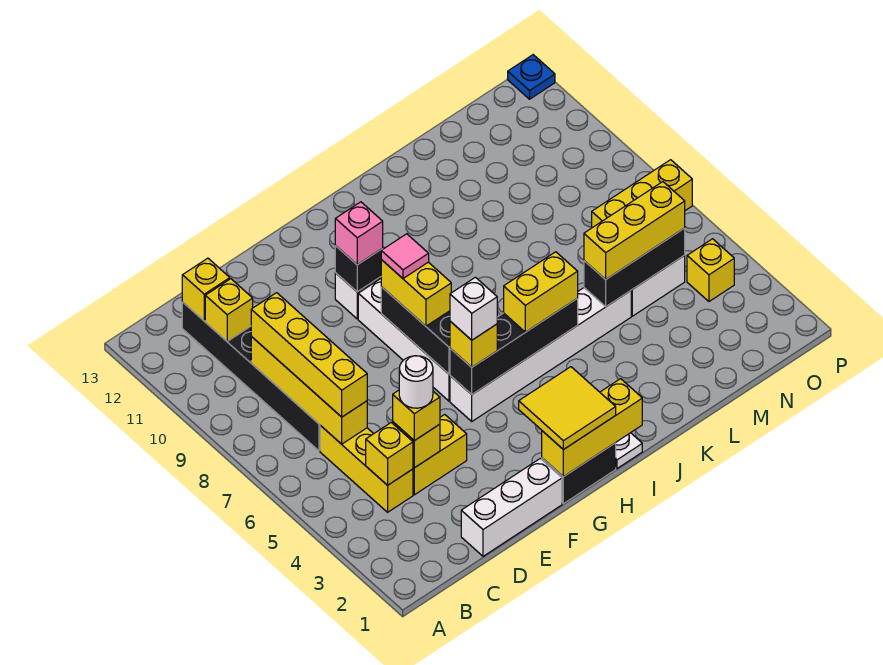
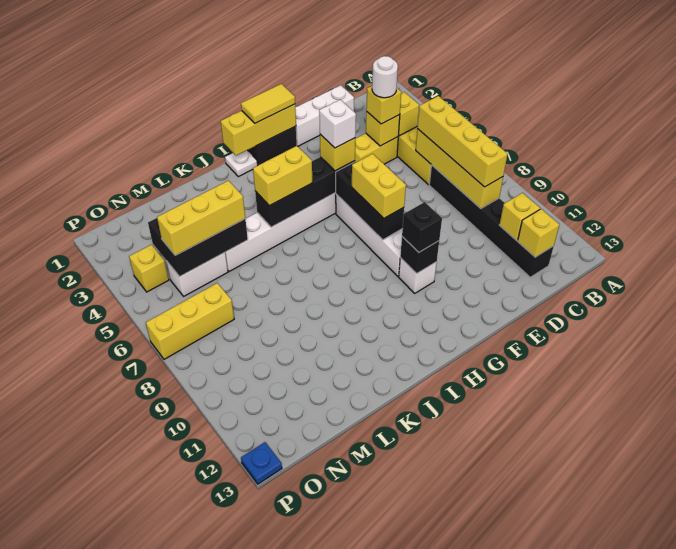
yellow tile G1:H2 level 3 -> yellow tile G1:H1 level 3
pink tile G8 level 4 -> none
pink brick G10 level 3 -> black brick G10 level 3
black brick L5:N5 level 2 -> black brick L4:N5 level 2

